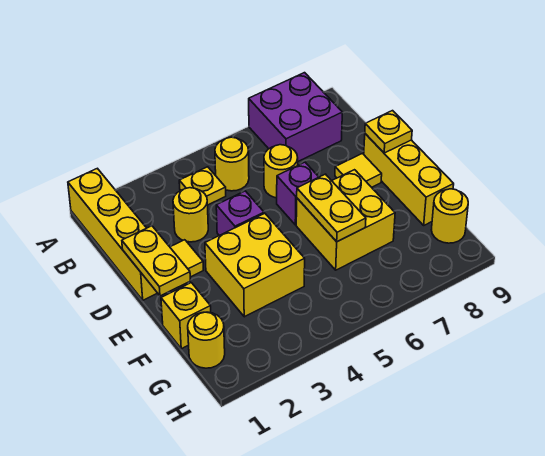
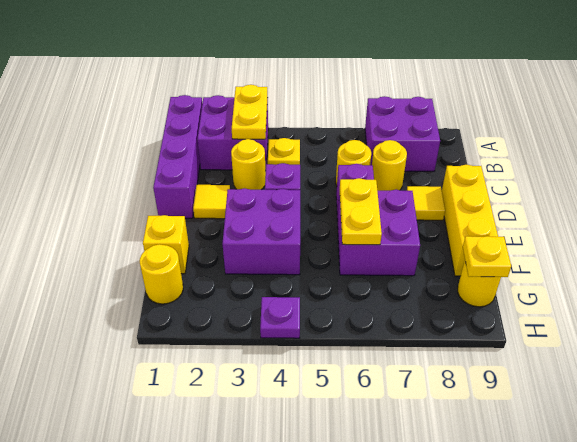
yellow brick A1:D1 level 1 -> purple brick A1:D1 level 1
none -> purple brick A2:B3 level 1
yellow round brick B5 level 1 -> yellow round brick C7 level 1
yellow plate D1:E1 level 2 -> yellow plate A3:B3 level 2
yellow plate D9 level 2 -> yellow plate G9 level 2
yellow brick E3:F4 level 1 -> purple brick E3:F4 level 1
yellow brick E6:F7 level 1 -> purple brick E6:F7 level 1
none -> purple plate H4 level 1

